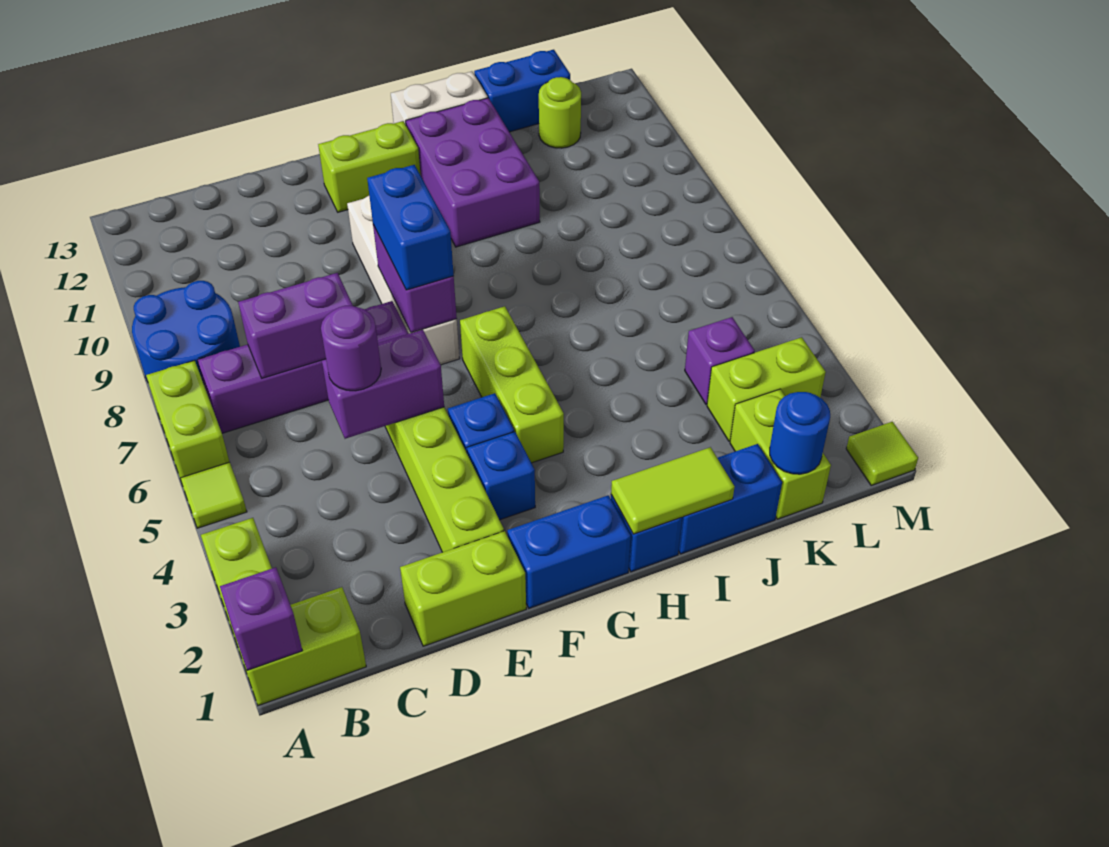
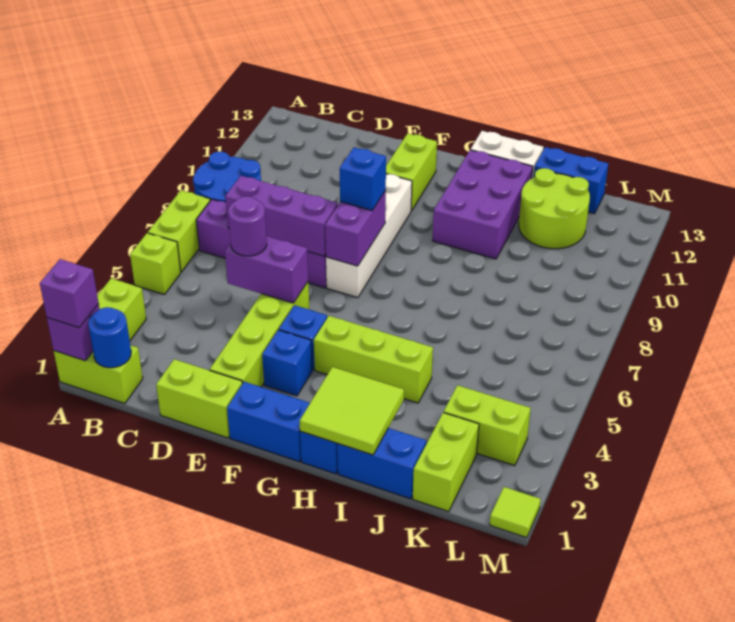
lime tile A5 level 1 -> lime brick A5 level 1
purple brick C7:D7 level 2 -> purple brick C7:E7 level 2
blue brick F7:F8 level 3 -> blue brick F8 level 3
lime brick F12:G12 level 1 -> lime brick F11:F12 level 1
lime brick G4:G6 level 1 -> lime brick G4:I4 level 1
lime tile H1:I1 level 2 -> lime tile H1:I2 level 2
blue round brick K1 level 2 -> blue round brick B1 level 2
purple brick K4 level 1 -> purple brick A1 level 3
lime round brick K12 level 1 -> lime round brick J11:K12 level 1

